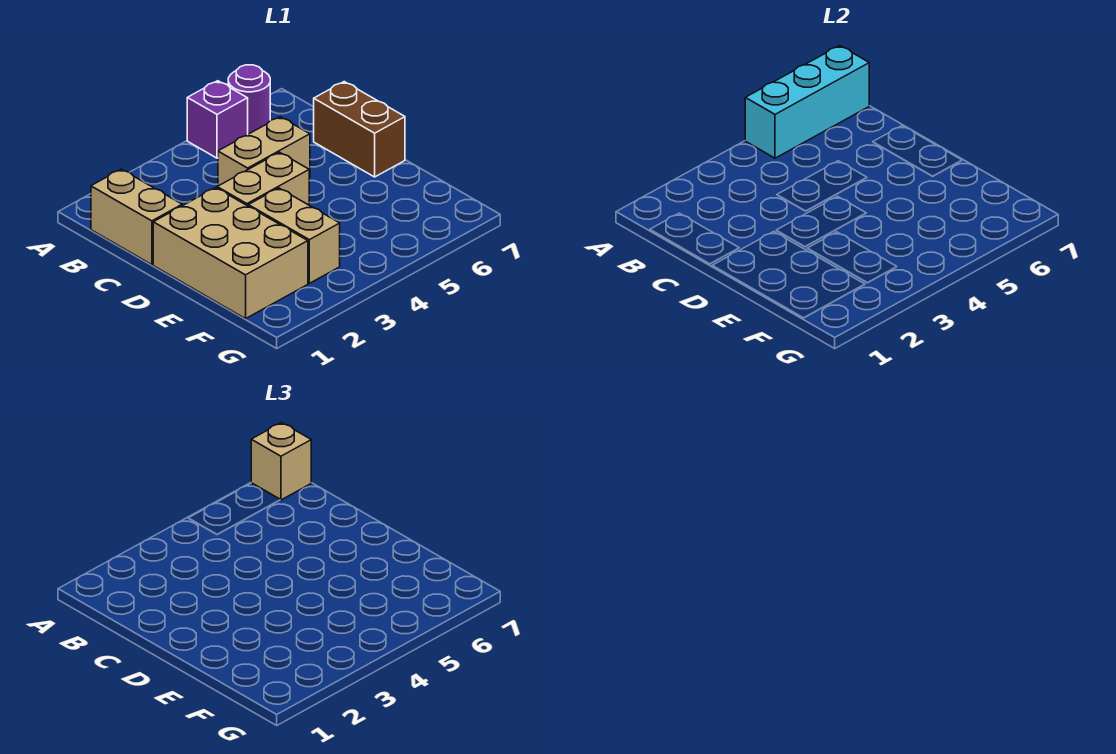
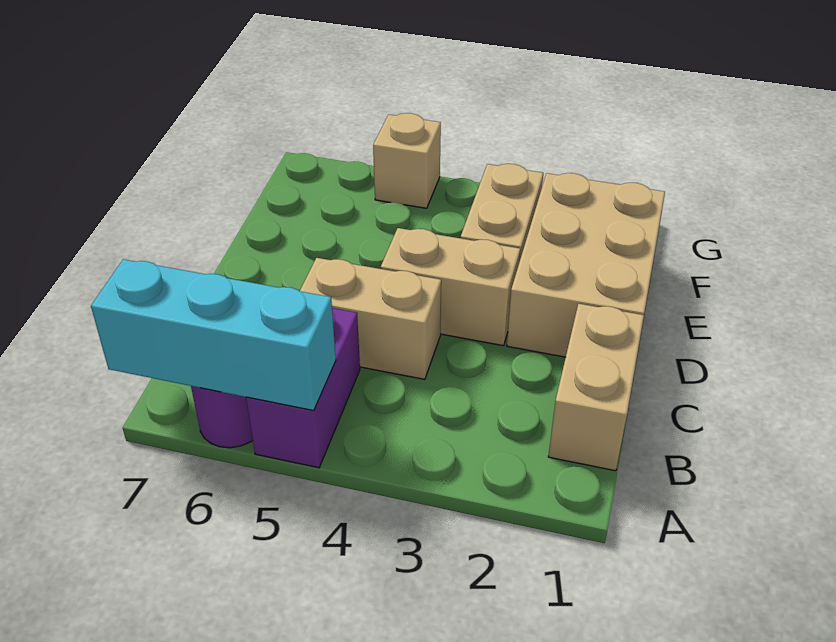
purple brick A5 level 1 -> purple brick A5:B5 level 1
tan brick A7 level 3 -> tan brick G5 level 1
brown brick C7:D7 level 1 -> none

